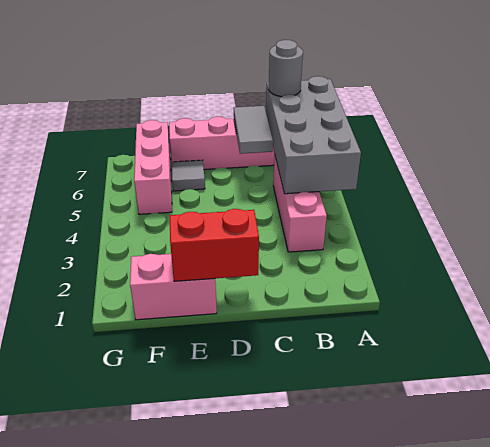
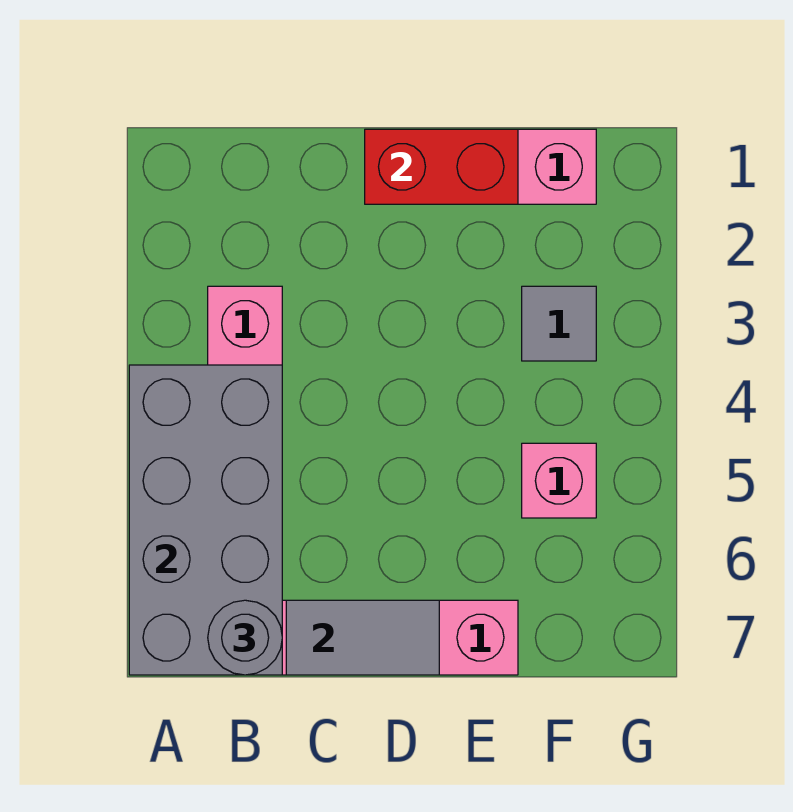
grey tile C6:C7 level 2 -> grey tile C7:D7 level 2
grey tile E6 level 1 -> grey tile F3 level 1
pink brick F5:F7 level 1 -> pink brick F5 level 1

